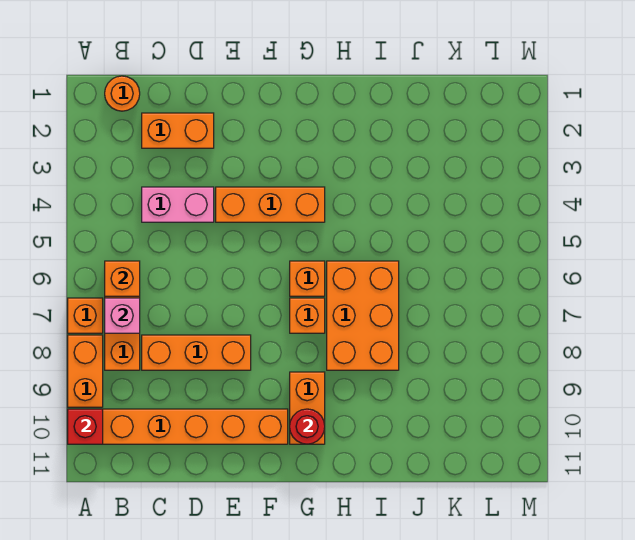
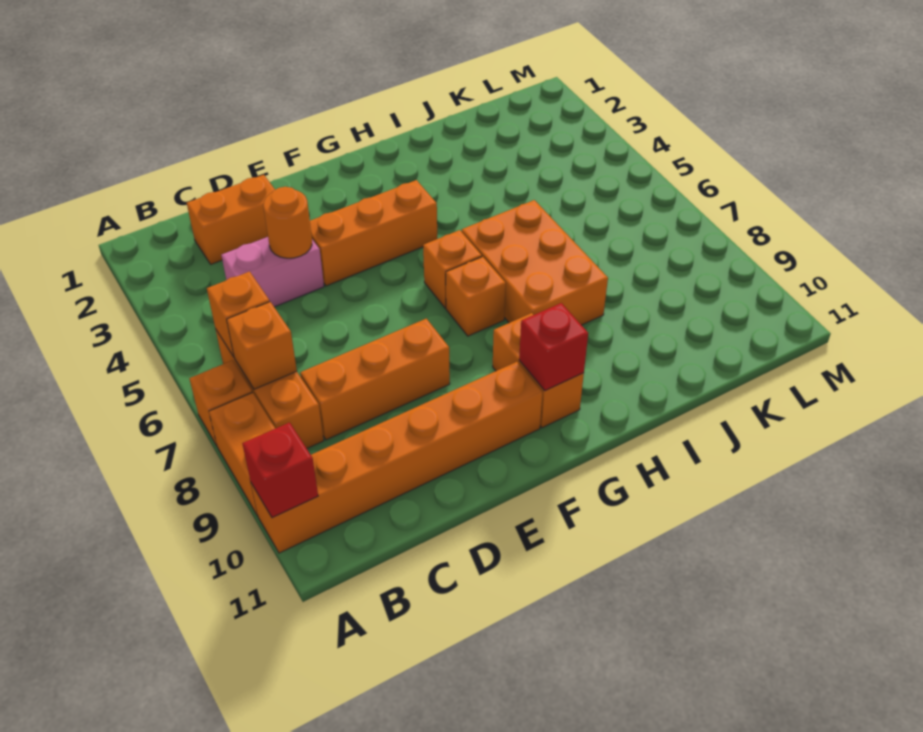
orange round brick B1 level 1 -> orange round brick D4 level 2
pink brick B7 level 2 -> orange brick B7 level 2
red round brick G10 level 2 -> red brick G10 level 2

